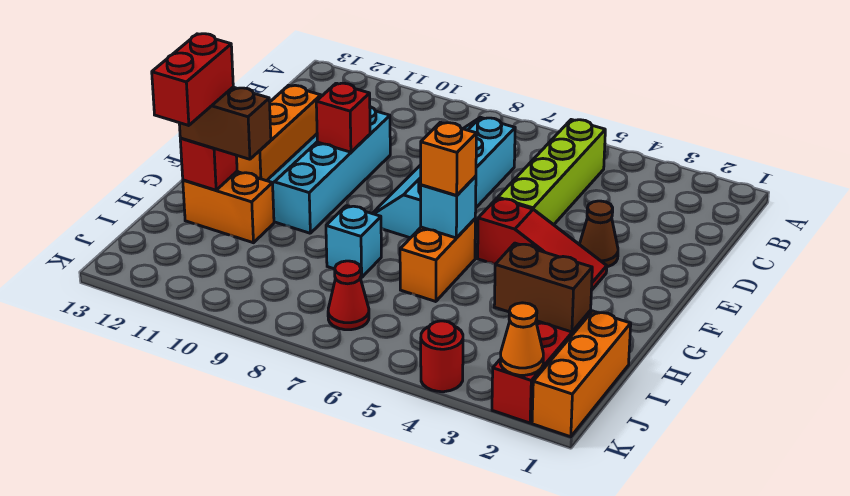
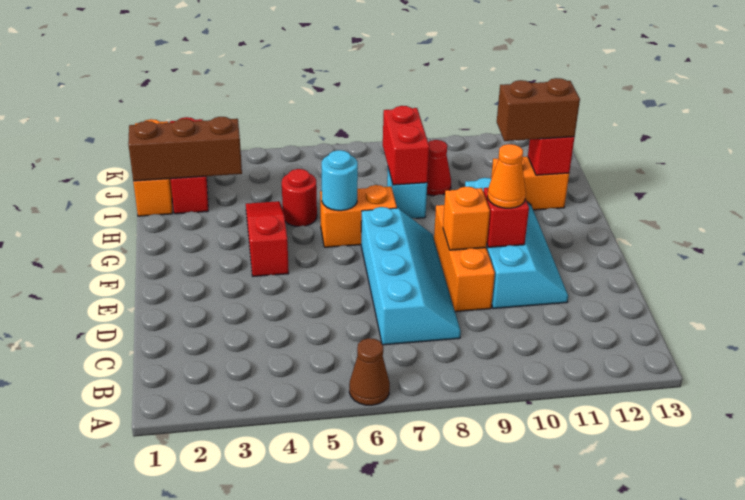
lime brick B5:E5 level 1 -> none
orange brick D12:F12 level 1 -> orange brick D9:F9 level 1
brown cone E3 level 1 -> brown cone A6 level 1
red slope F3:F5 level 1 top 5 -> red slope F4:H4 level 1 top F
orange brick G6:H6 level 1 -> orange brick G6:G7 level 1
cyan brick G6 level 2 -> cyan round brick G6 level 2
orange brick G6 level 3 -> orange brick E9 level 2
red brick H12:I12 level 4 -> red brick H8:I8 level 2
brown brick I2:I3 level 2 -> brown brick I1:I3 level 2
red cone J7 level 1 -> red cone I9 level 1
orange cone K2 level 2 -> orange cone E10 level 3
red round brick K4 level 1 -> red round brick H5 level 1

